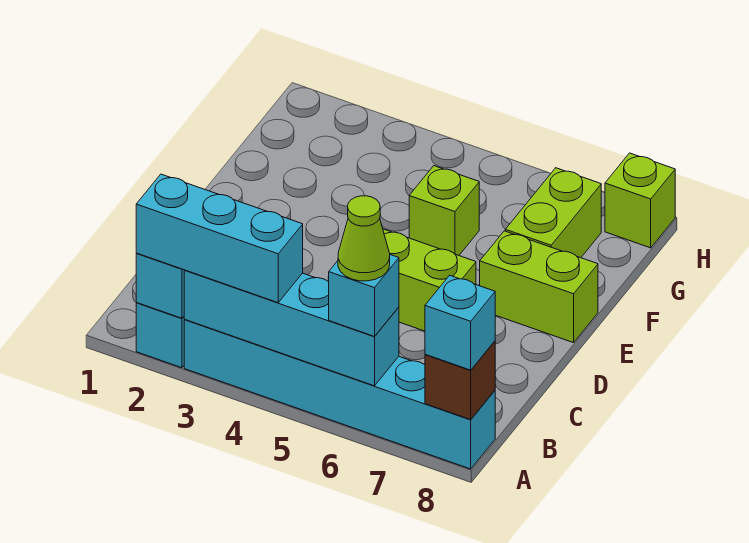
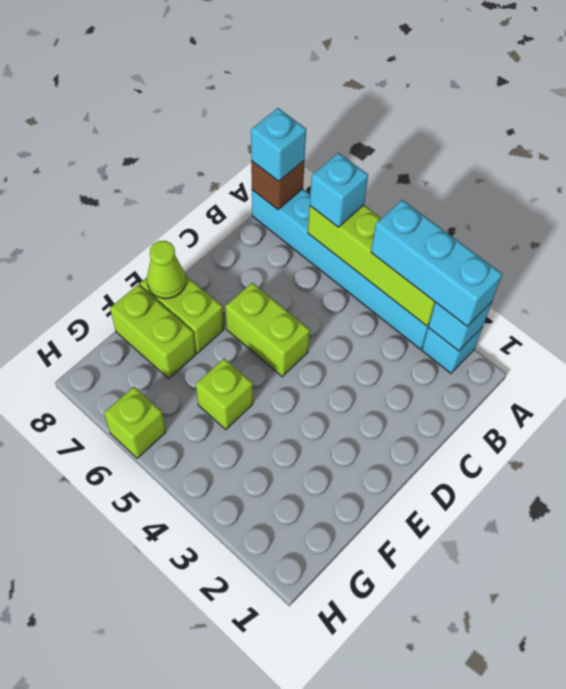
cyan brick A3:A6 level 2 -> lime brick A3:A6 level 2
lime cone A6 level 4 -> lime cone E8 level 2
lime brick F7:G7 level 1 -> lime brick F7:F8 level 1
lime brick H8 level 1 -> lime brick H6 level 1

